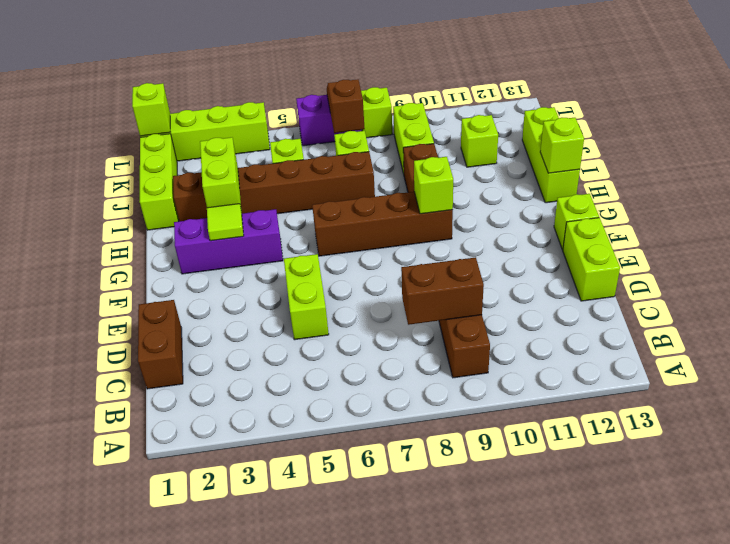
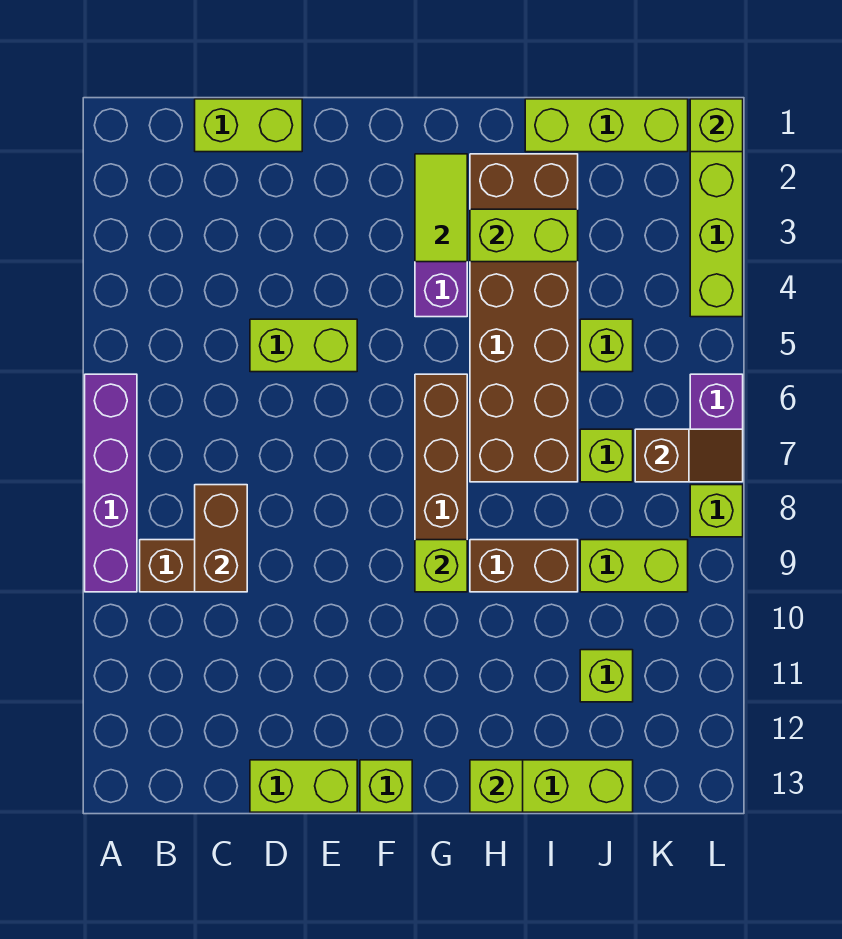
none -> purple brick A6:A9 level 1
brown brick C1:D1 level 1 -> lime brick C1:D1 level 1
lime tile G3 level 2 -> lime tile G2:G3 level 2
brown brick I2:I7 level 1 -> brown brick H2:I7 level 1

